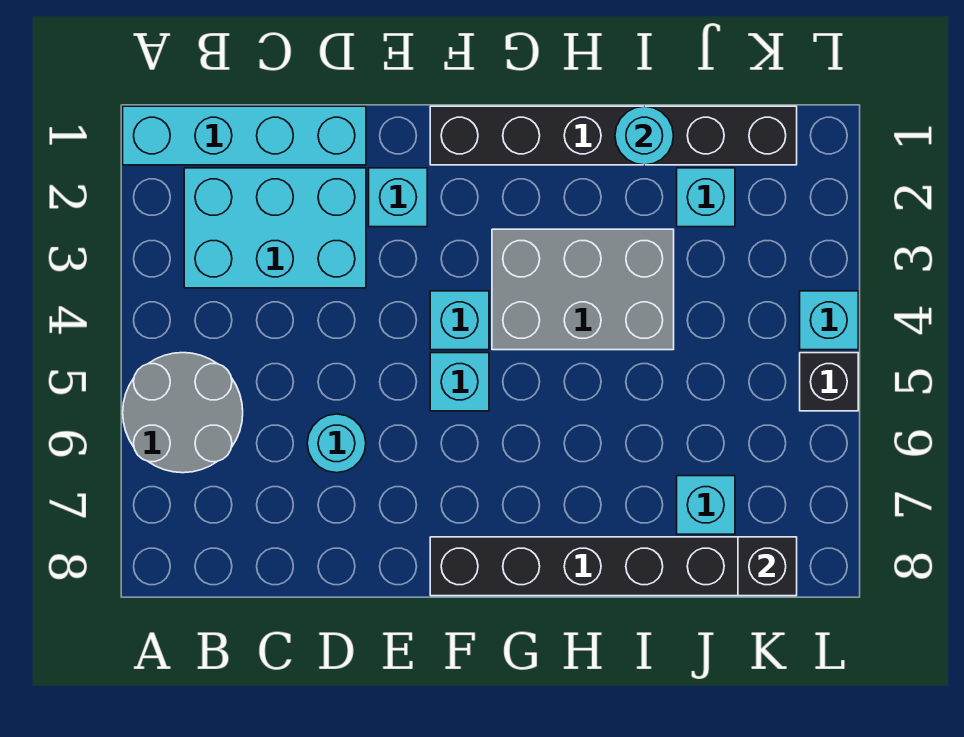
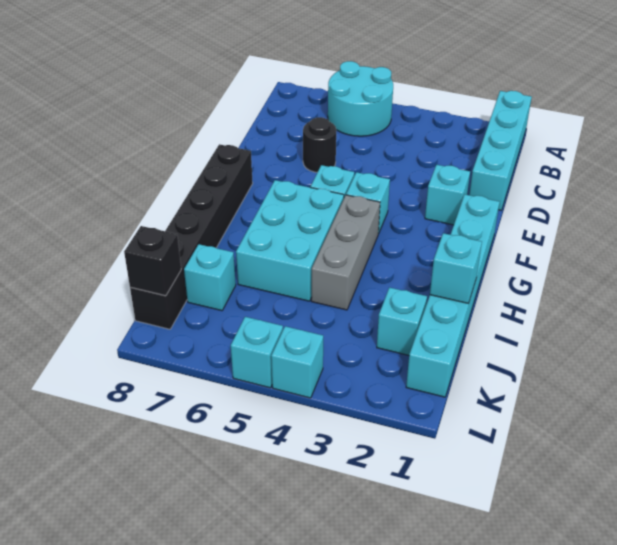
grey round brick A5:B6 level 1 -> cyan round brick A5:B6 level 1
cyan brick B2:D3 level 1 -> cyan brick G5:I6 level 1
cyan round brick D6 level 1 -> black round brick D6 level 1
black brick F1:K1 level 1 -> cyan brick F1:K1 level 1
grey brick G3:I4 level 1 -> grey brick G4:I4 level 1
cyan round brick I1 level 2 -> cyan brick I1 level 2
black brick L5 level 1 -> cyan brick L5 level 1

